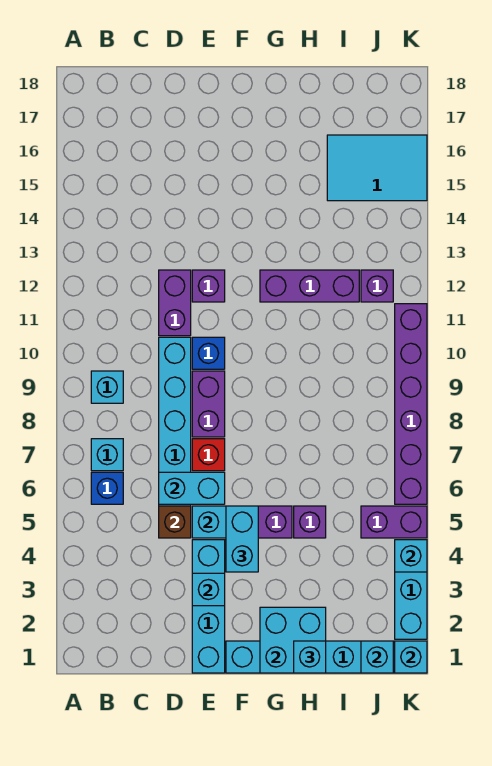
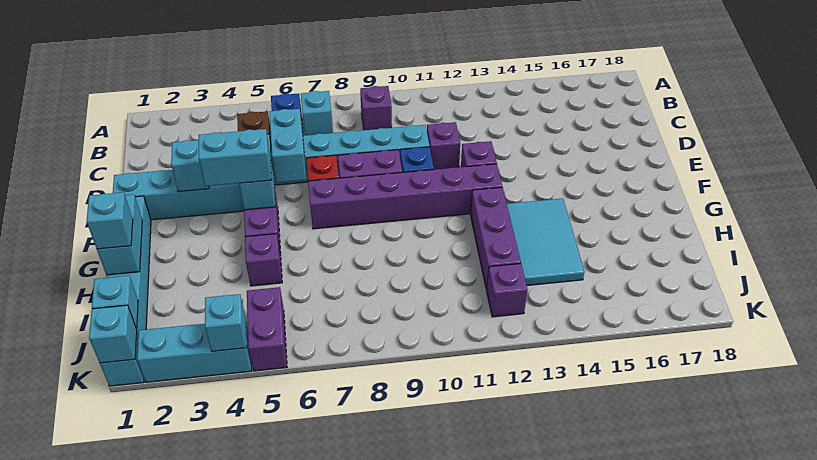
cyan brick B9 level 1 -> purple brick B9 level 1
purple brick D11:D12 level 1 -> purple brick D11 level 1
cyan brick G1:H2 level 2 -> cyan brick G1:H1 level 2
cyan tile I15:K16 level 1 -> cyan tile G13:I14 level 1
purple brick K6:K11 level 1 -> purple brick F7:F12 level 1

